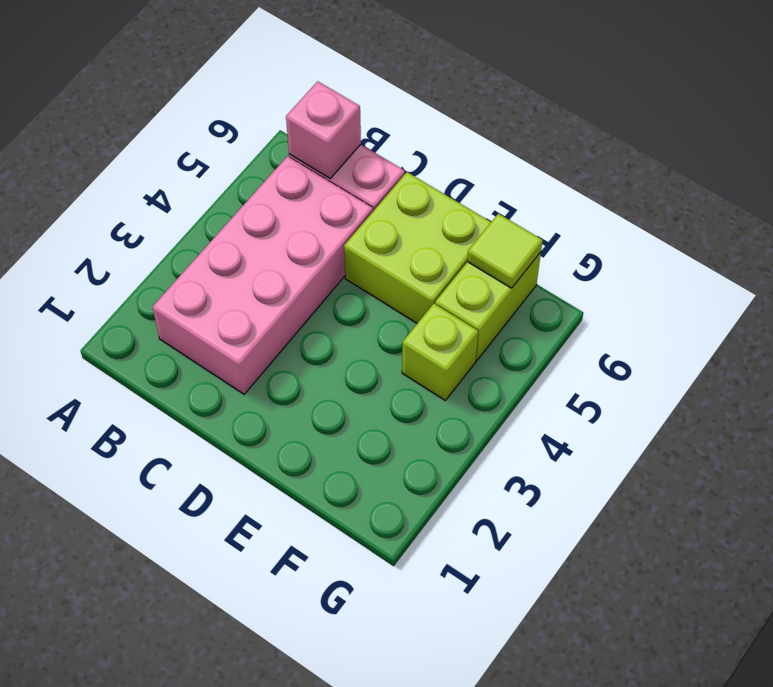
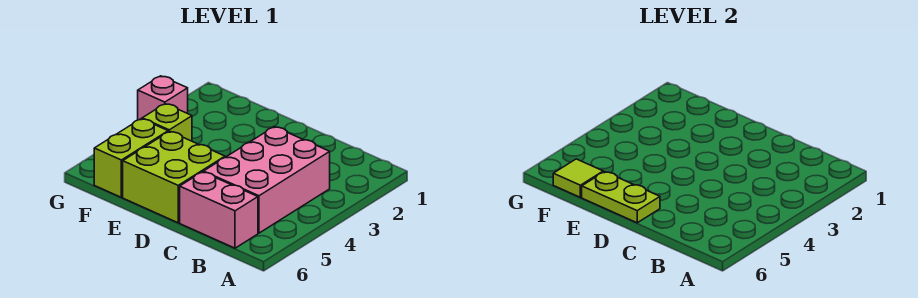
pink brick B2:C5 level 1 -> pink brick B3:C5 level 1
pink brick B6 level 2 -> pink brick G3 level 1
none -> lime plate D6:E6 level 2

